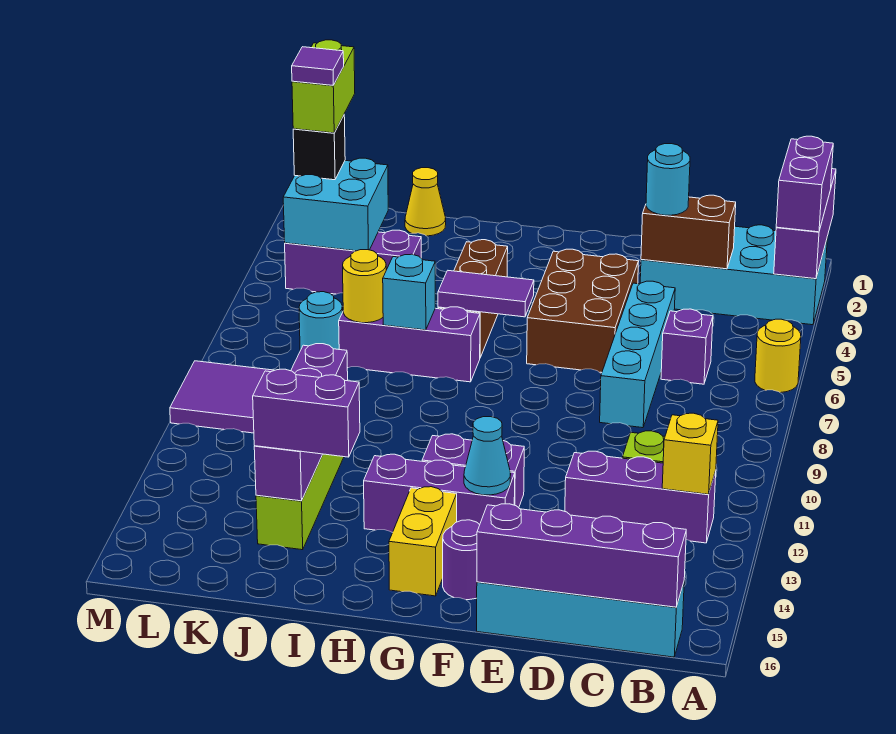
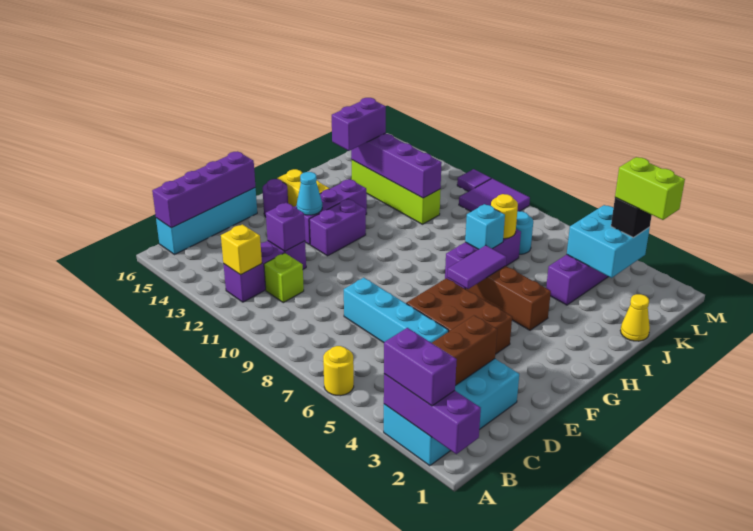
purple brick C6 level 1 -> purple brick D12 level 2
cyan round brick D3 level 3 -> none
purple tile L3 level 5 -> purple tile M11 level 1

